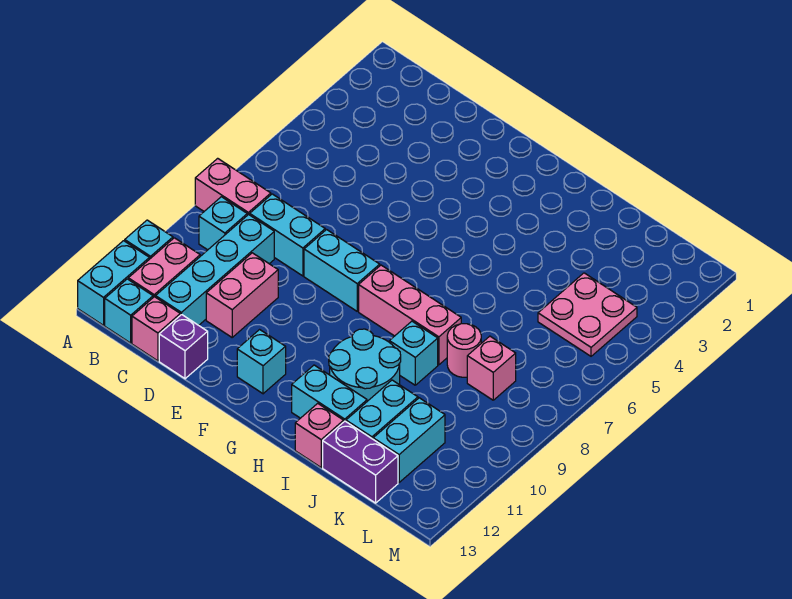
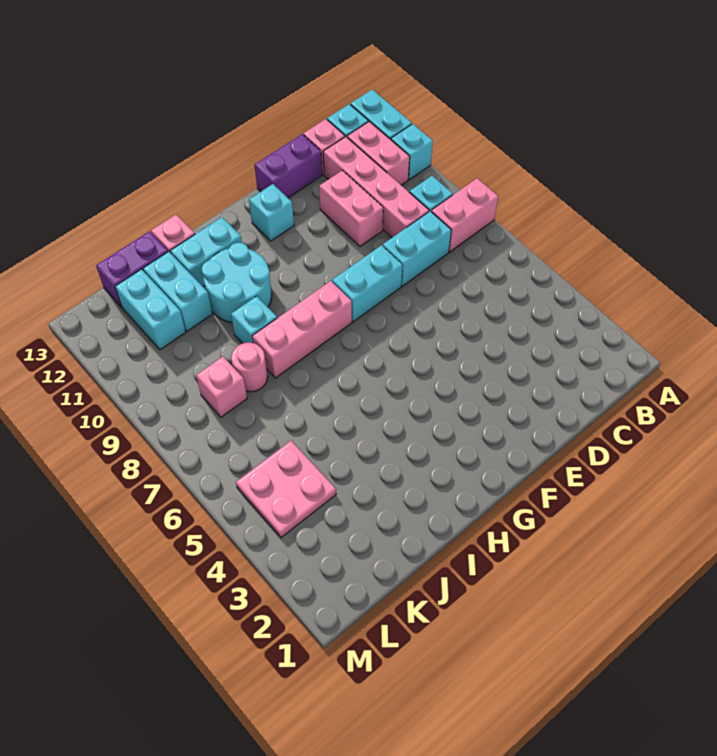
cyan brick C9:C12 level 1 -> pink brick C9:C12 level 1
purple brick D13 level 1 -> purple brick D13:E13 level 1

